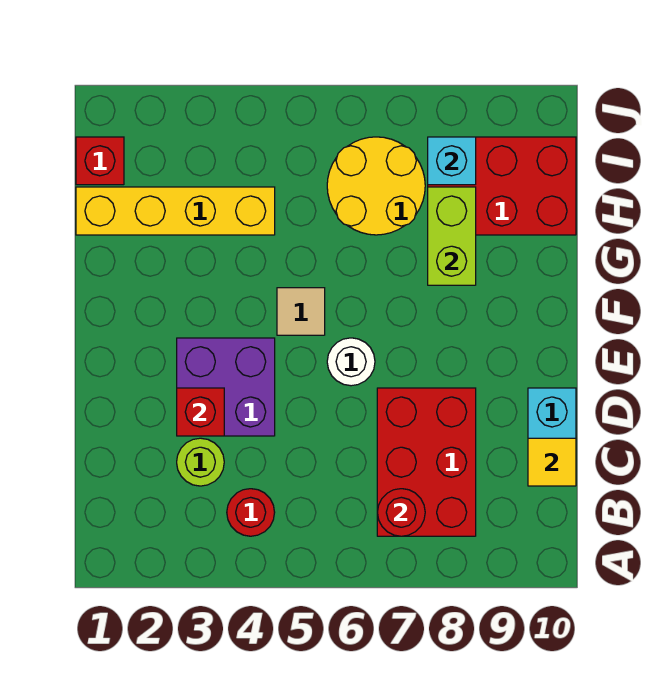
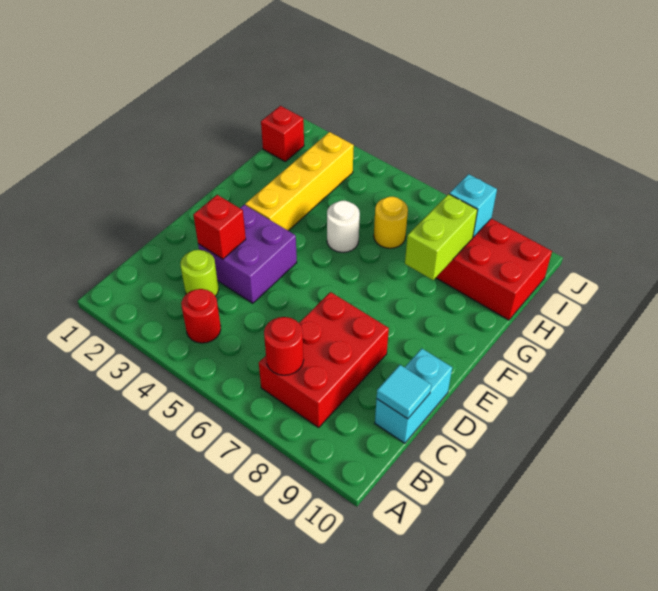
yellow tile C10 level 2 -> cyan tile C10 level 2
white round brick E6 level 1 -> white round brick G5 level 1
tan tile F5 level 1 -> none
yellow brick H1:H4 level 1 -> yellow brick F3:I3 level 1
yellow round brick H6:I7 level 1 -> yellow round brick H6 level 1

